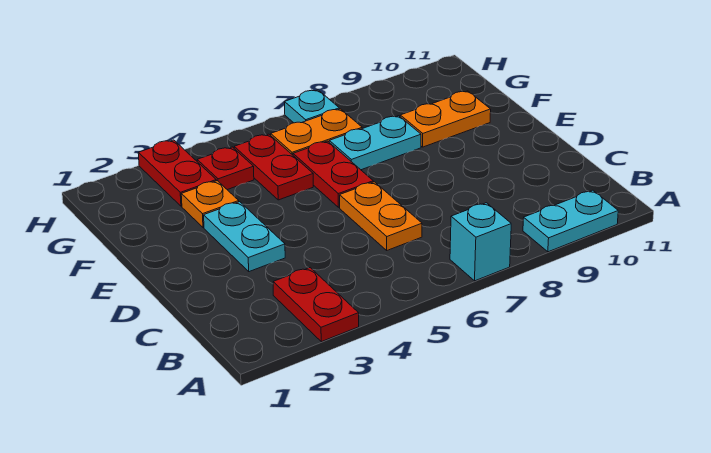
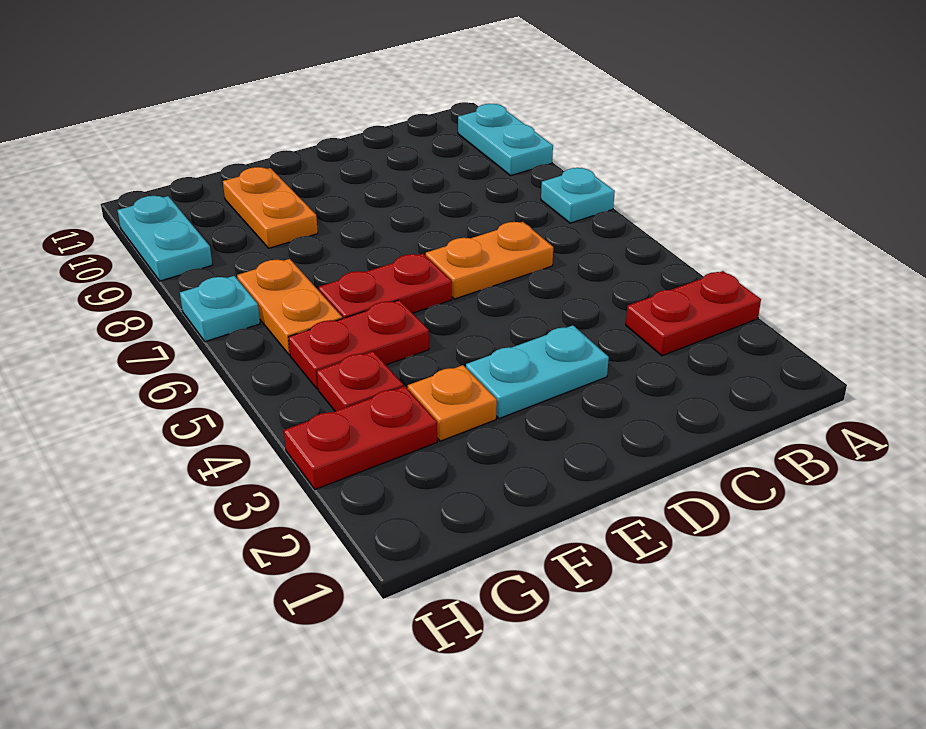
cyan brick A7 level 1 -> cyan plate A7 level 1
cyan plate F7:F8 level 1 -> cyan plate H9:H10 level 1

